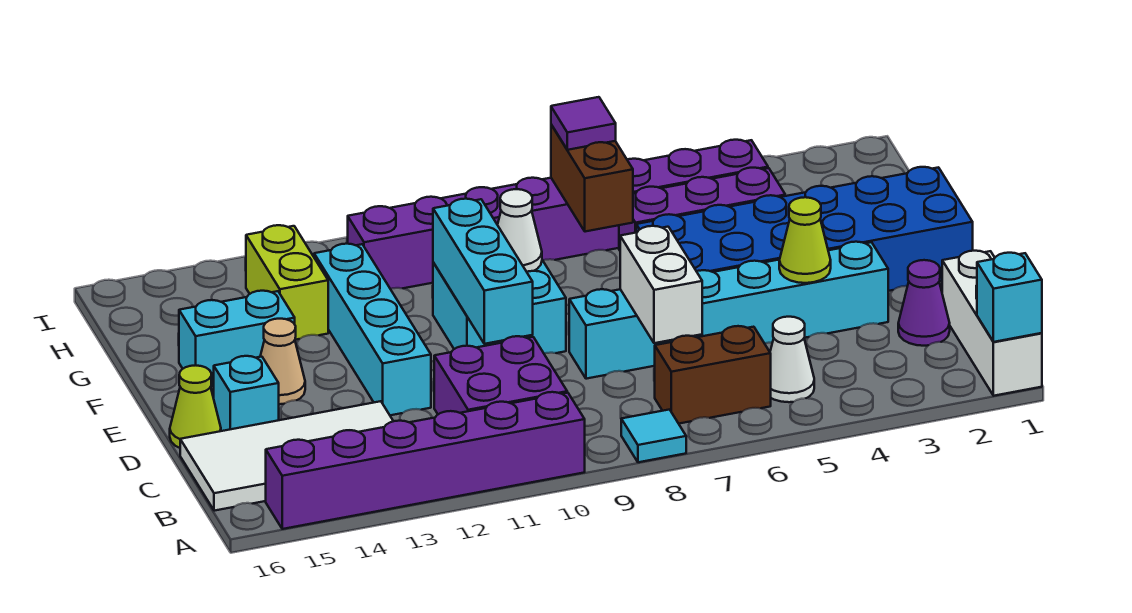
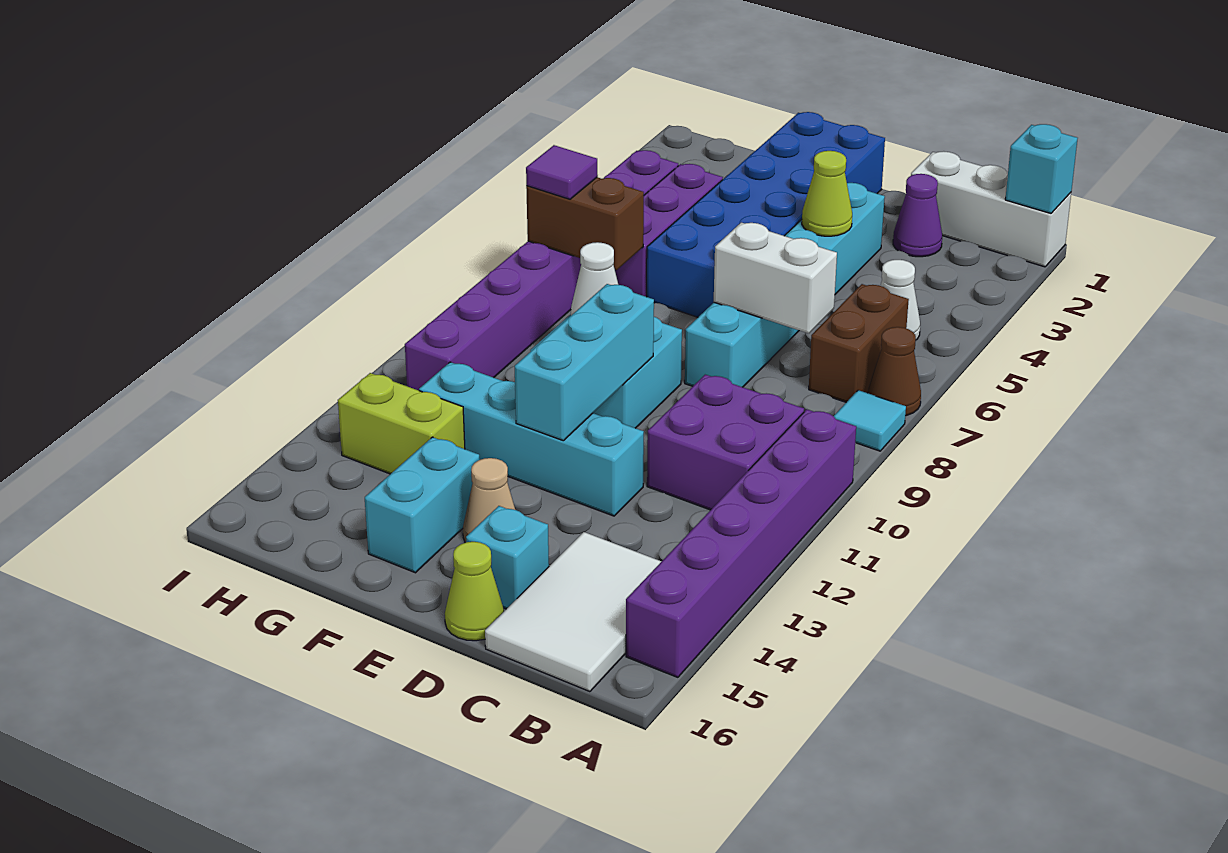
none -> brown cone A7 level 1
white tile B13:C16 level 1 -> white tile B14:C16 level 1
cyan brick D10:F10 level 2 -> cyan brick E10:E12 level 2

